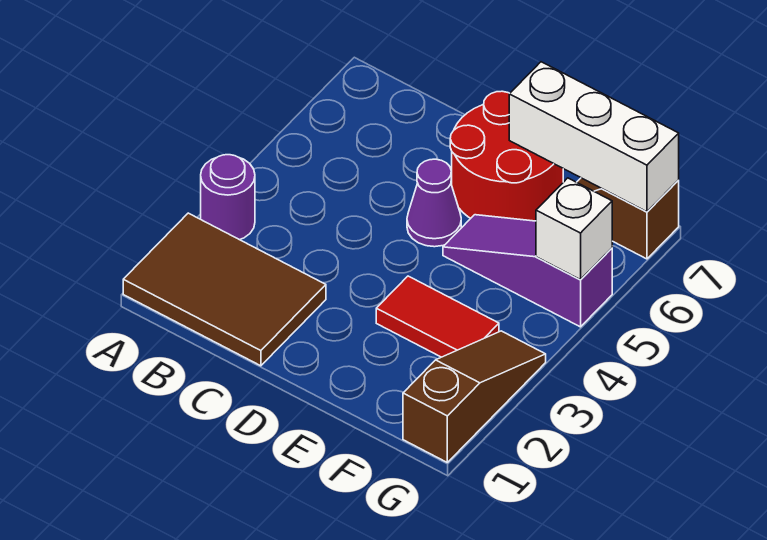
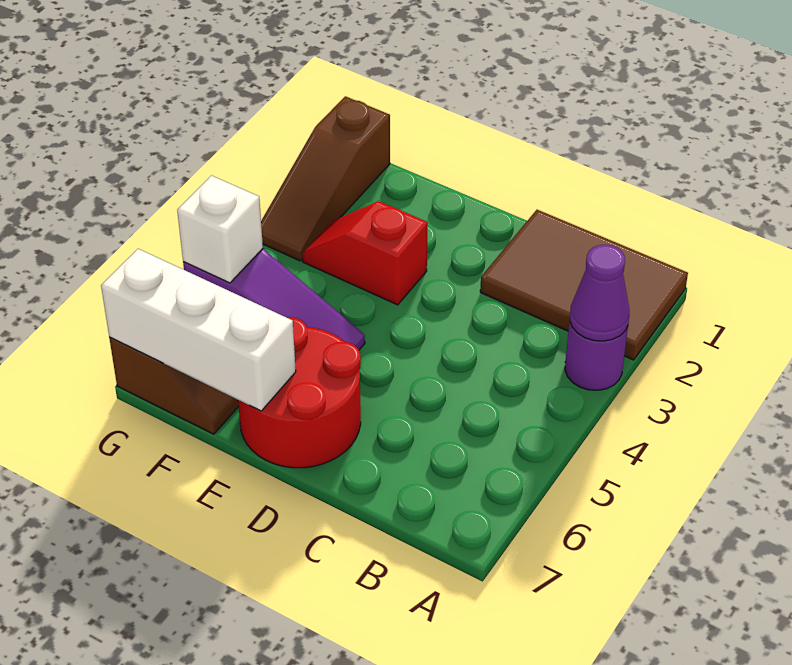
purple cone D5 level 1 -> purple cone A3 level 2
red tile E3:F3 level 1 -> red slope E3:F3 level 1 top E

